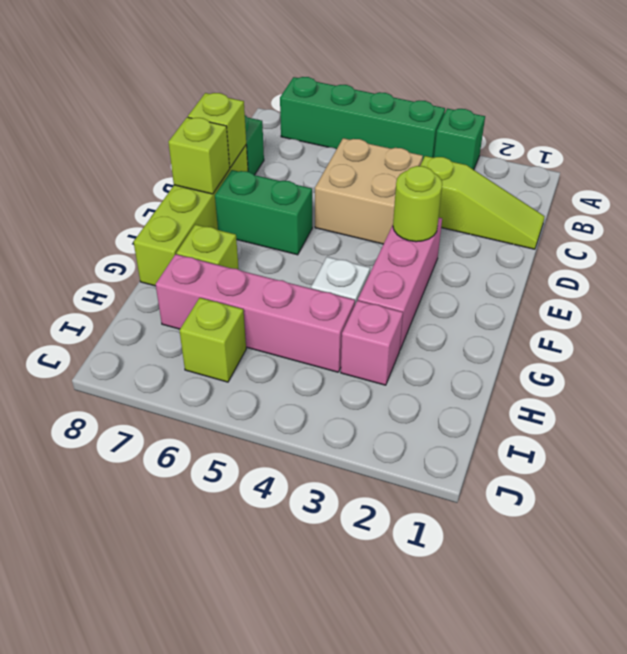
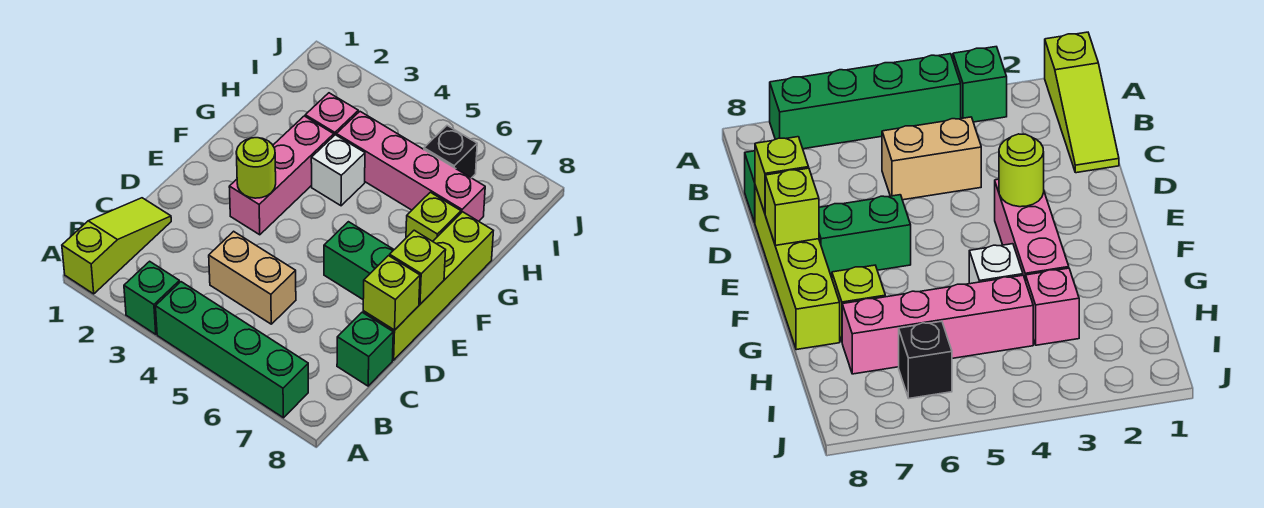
lime slope C1:C3 level 1 top 3 -> lime slope A1:C1 level 1 top A
tan brick C4:D5 level 1 -> tan brick C4:C5 level 1
lime brick I6 level 1 -> black brick I6 level 1

